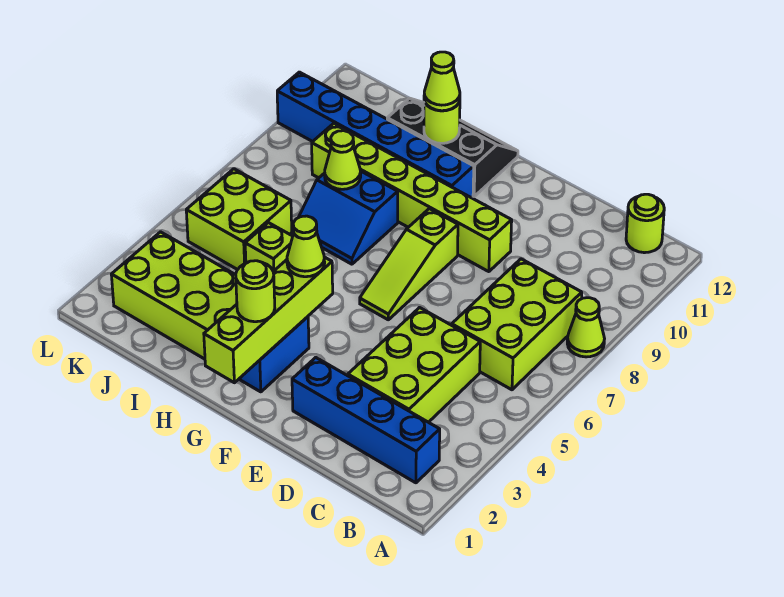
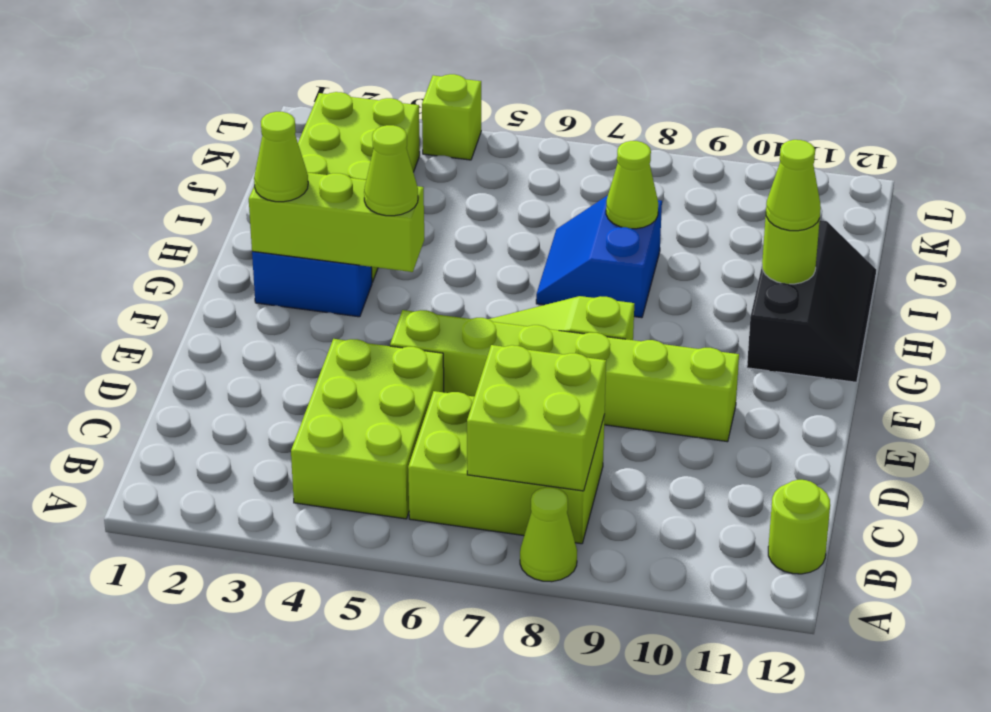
blue brick B2:E2 level 1 -> none
lime brick C3:D5 level 1 -> lime brick B4:D5 level 1
lime brick E9:J9 level 1 -> lime brick E5:E10 level 1
lime brick G1:G4 level 2 -> lime brick G2:G4 level 2
lime round brick G2 level 3 -> lime cone G2 level 3
blue brick G10:L10 level 1 -> none
lime brick I5 level 1 -> lime brick L4 level 1
lime brick J5:K6 level 1 -> lime brick B7:C8 level 2

